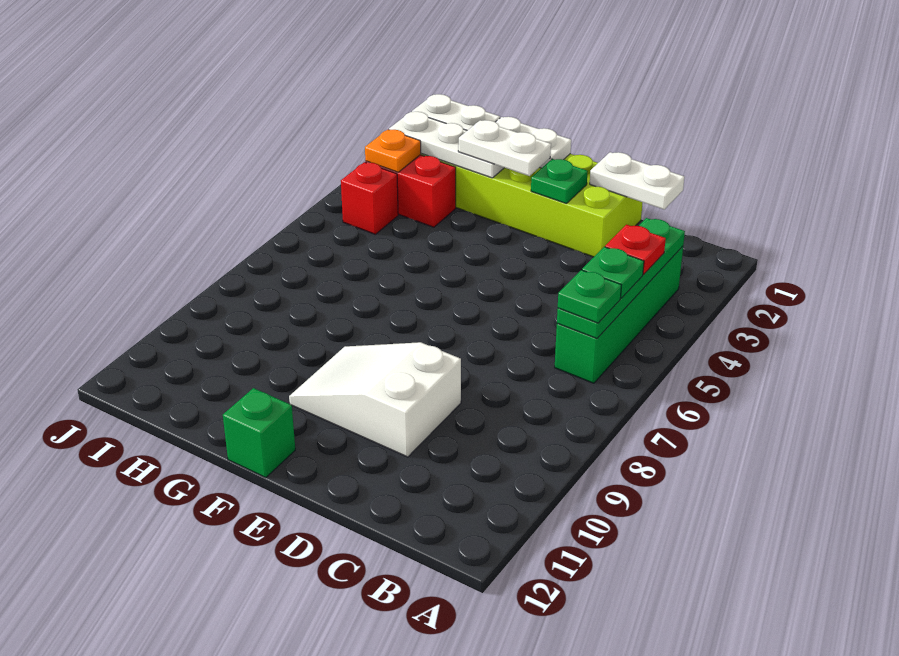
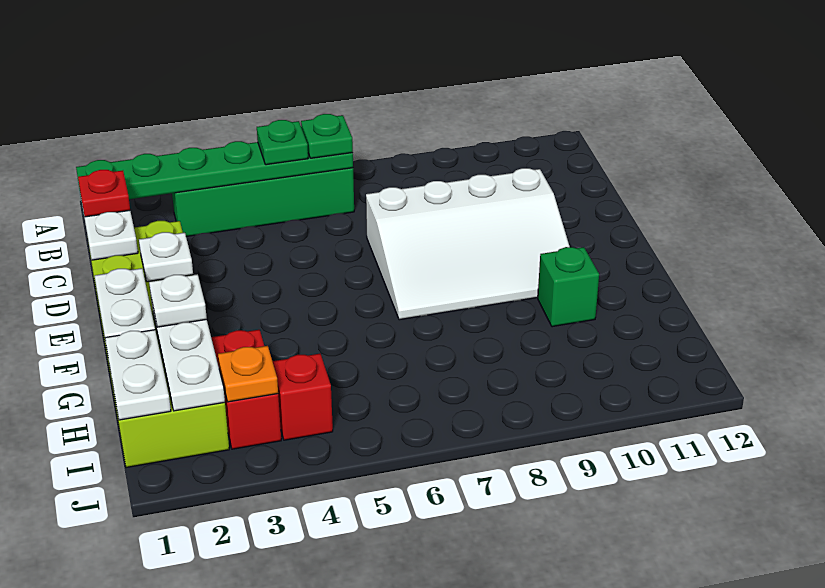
green plate B3:B6 level 2 -> green plate B1:B6 level 2
red plate B4 level 3 -> red plate C1 level 3
white slope D9:F10 level 1 top D -> white slope D7:F10 level 1 top D
green plate E2 level 2 -> white plate E2 level 2
white plate F2:G2 level 3 -> white plate G2 level 3
green brick F12 level 1 -> green brick G10 level 1

